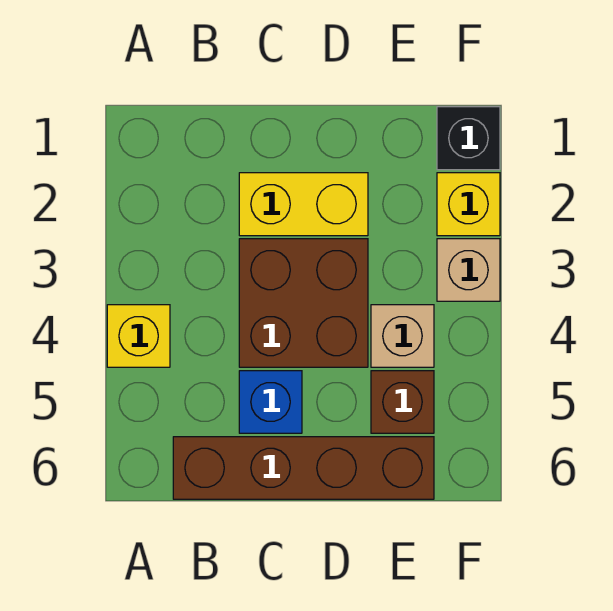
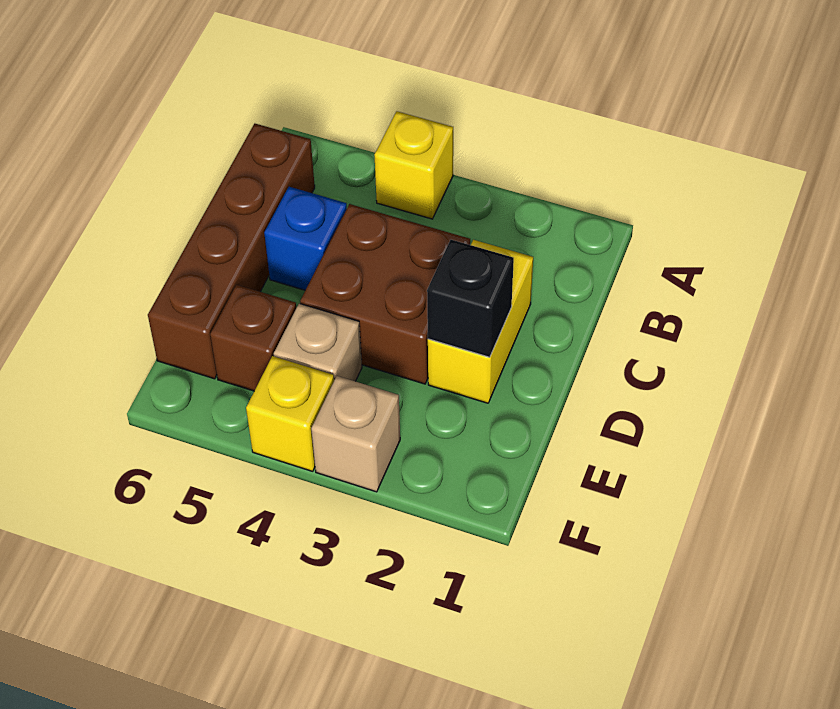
black brick F1 level 1 -> black brick D2 level 2
yellow brick F2 level 1 -> yellow brick F4 level 1

